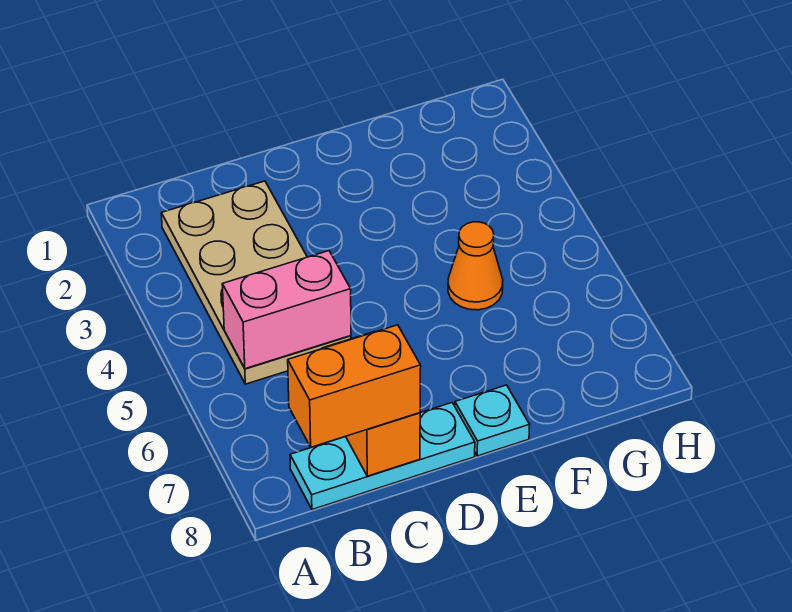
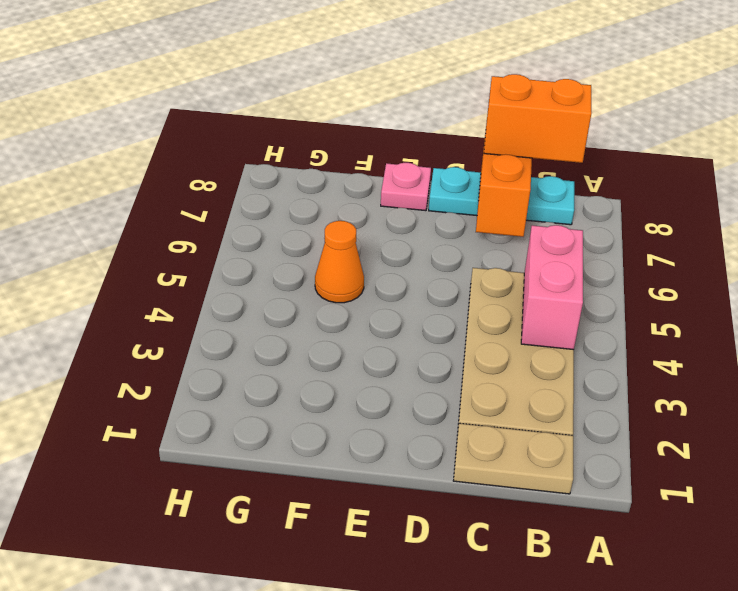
none -> tan plate B1:C1 level 1
pink brick B5:C5 level 2 -> pink brick B4:B5 level 2
cyan plate E8 level 1 -> pink plate E8 level 1

